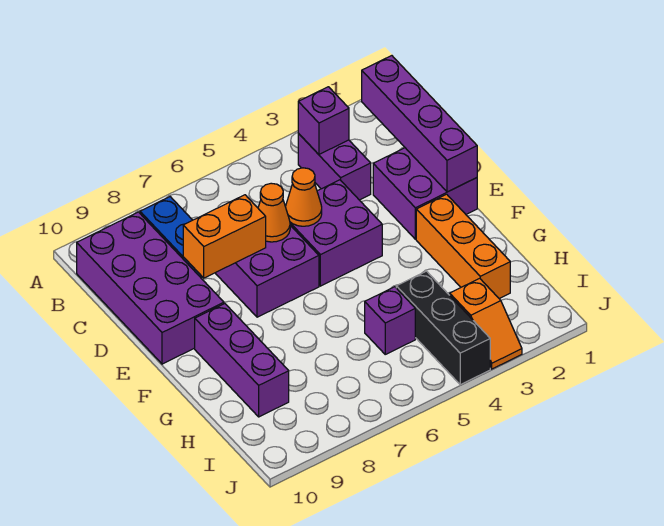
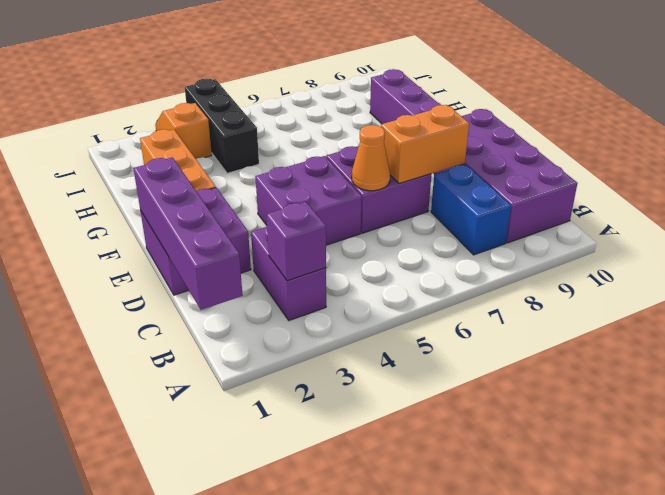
orange cone D5 level 2 -> none
purple brick H5 level 1 -> none

